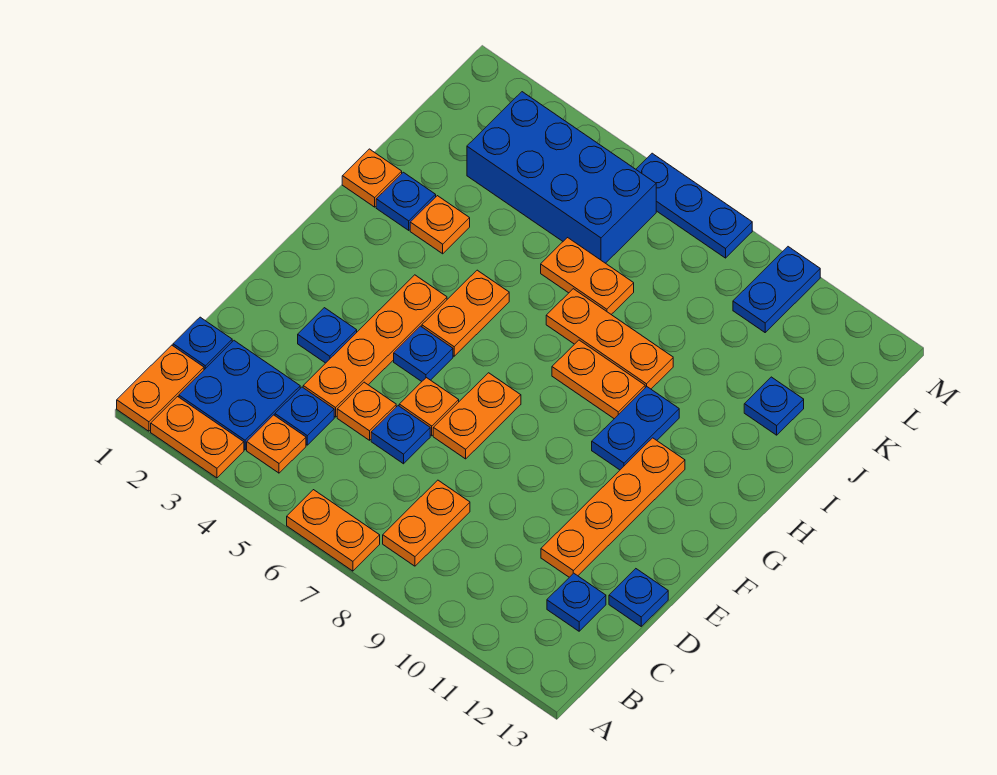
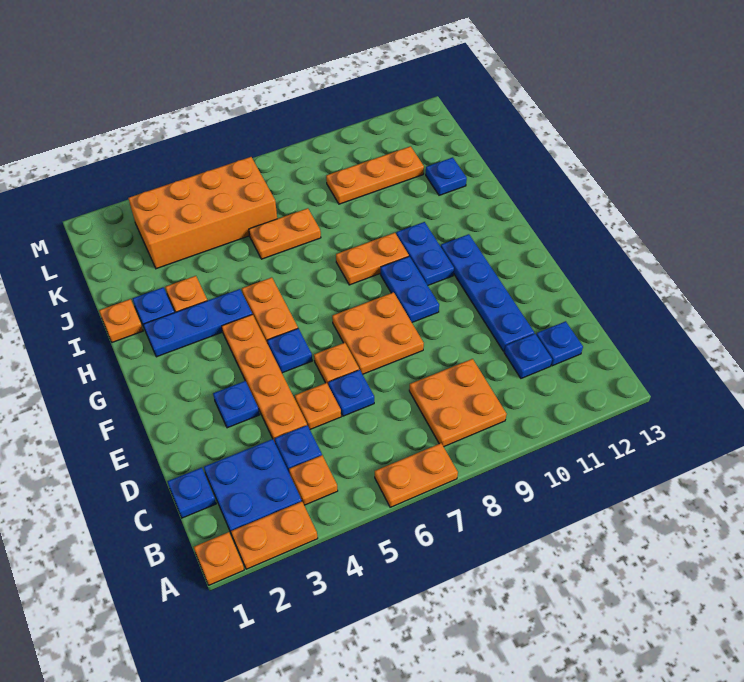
orange plate A1:B1 level 1 -> orange plate A1 level 1
orange plate B8:C8 level 1 -> orange plate B8:C9 level 1
orange plate D11:G11 level 1 -> blue plate D11:G11 level 1
blue plate D13 level 1 -> blue plate C11 level 1
orange plate E7:F7 level 1 -> orange plate E7:F8 level 1
orange plate I7:I9 level 1 -> orange plate K9:K11 level 1
blue brick K3:L6 level 1 -> orange brick K3:L6 level 1
blue plate L10:M10 level 1 -> blue plate F9:G9 level 1
blue plate M6:M8 level 1 -> blue plate H2:H4 level 1

